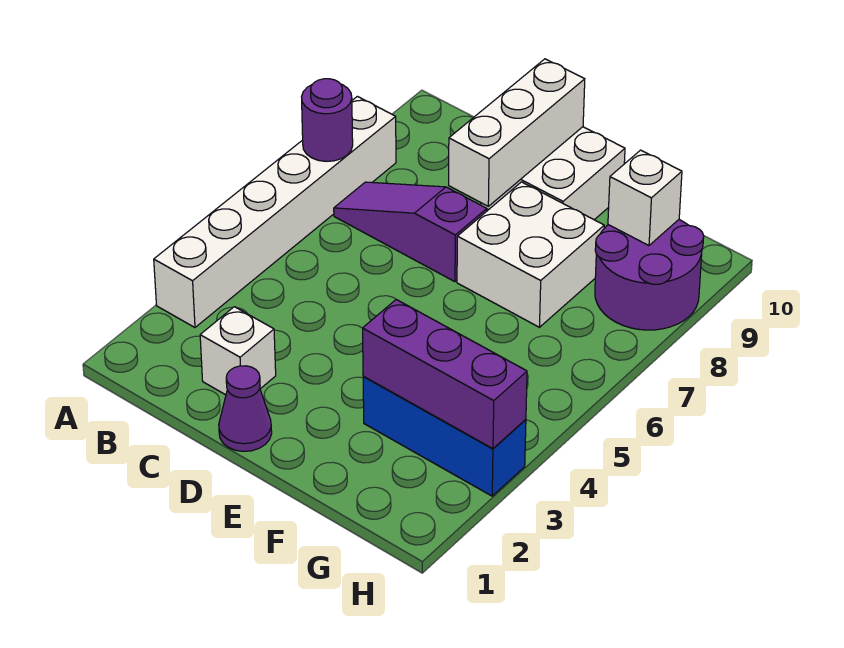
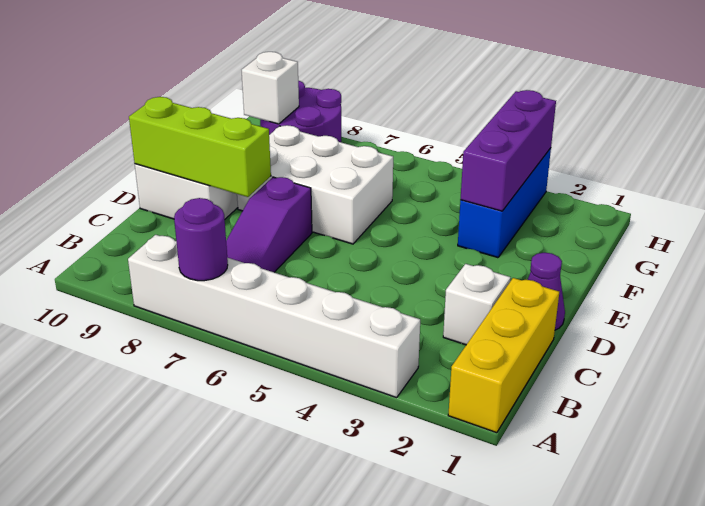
none -> yellow brick A1:C1 level 1
white brick D8:D10 level 2 -> lime brick D8:D10 level 2
white brick E7:F8 level 1 -> white brick E6:F8 level 1

